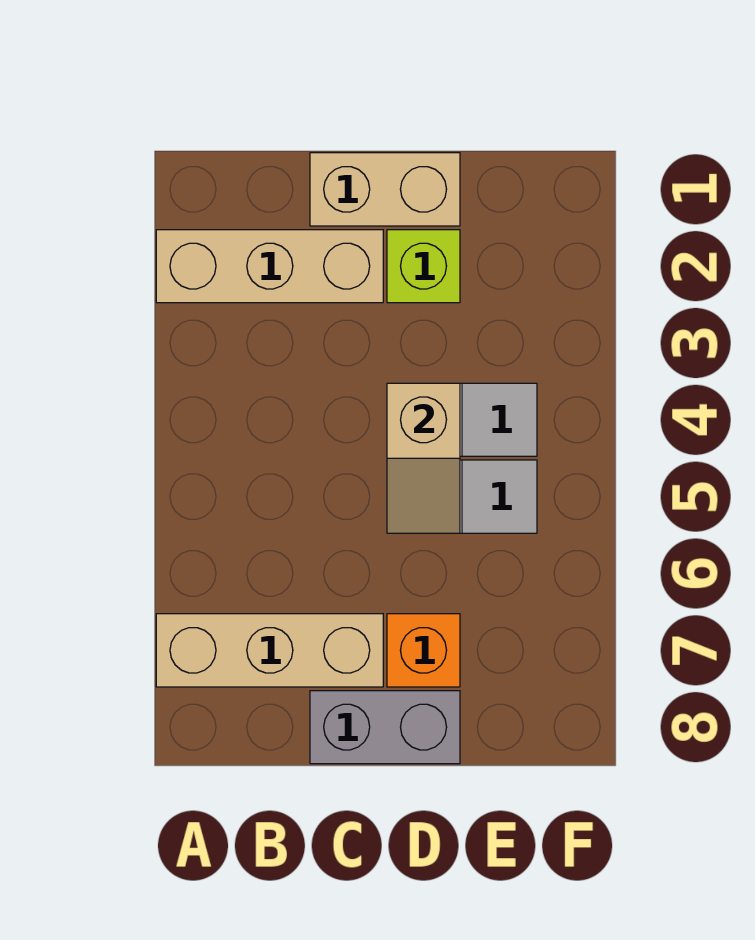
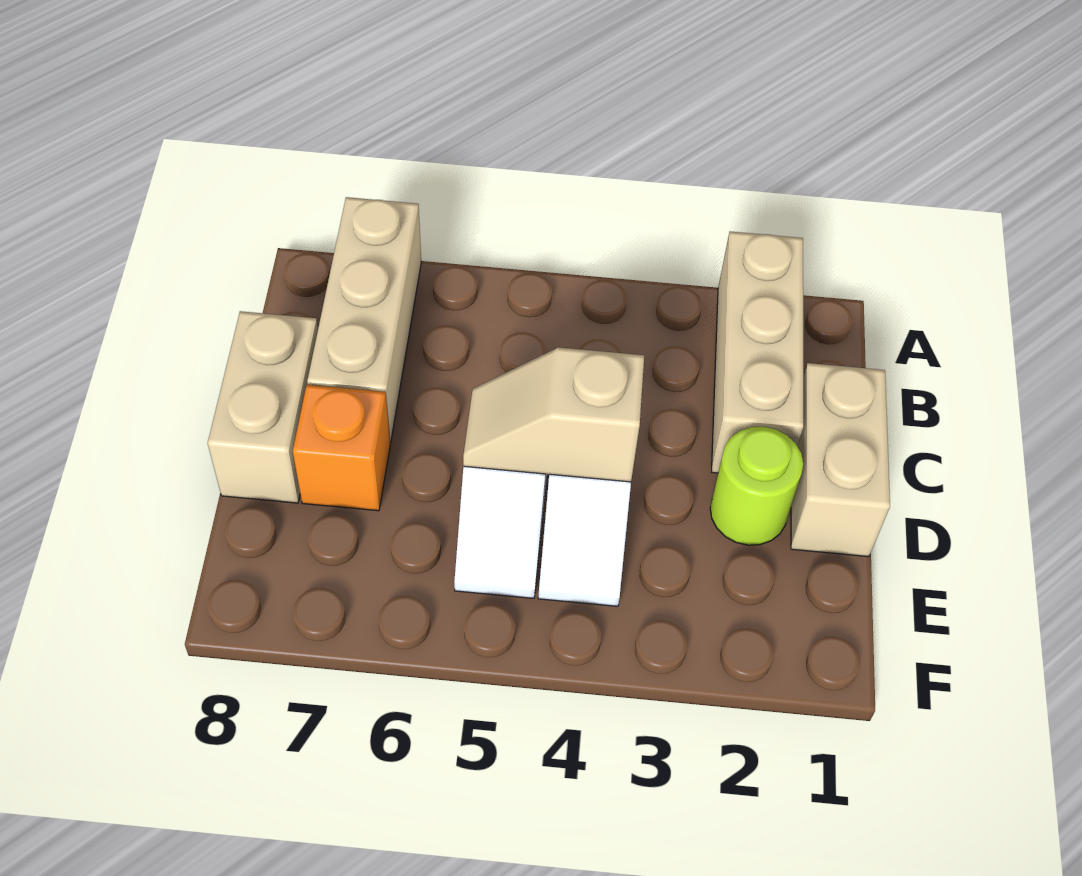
grey brick C8:D8 level 1 -> tan brick C8:D8 level 1
lime brick D2 level 1 -> lime round brick D2 level 1

